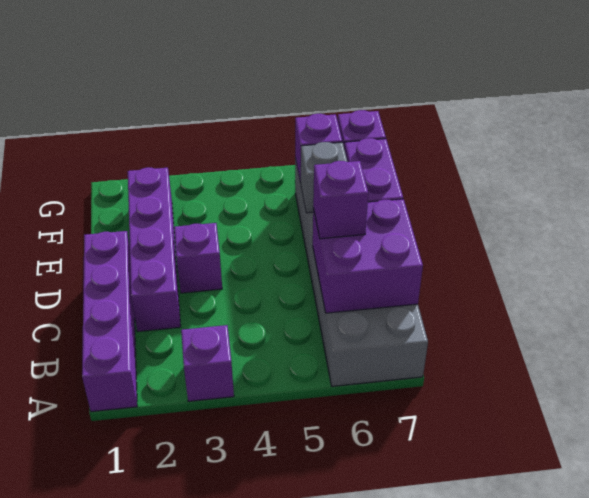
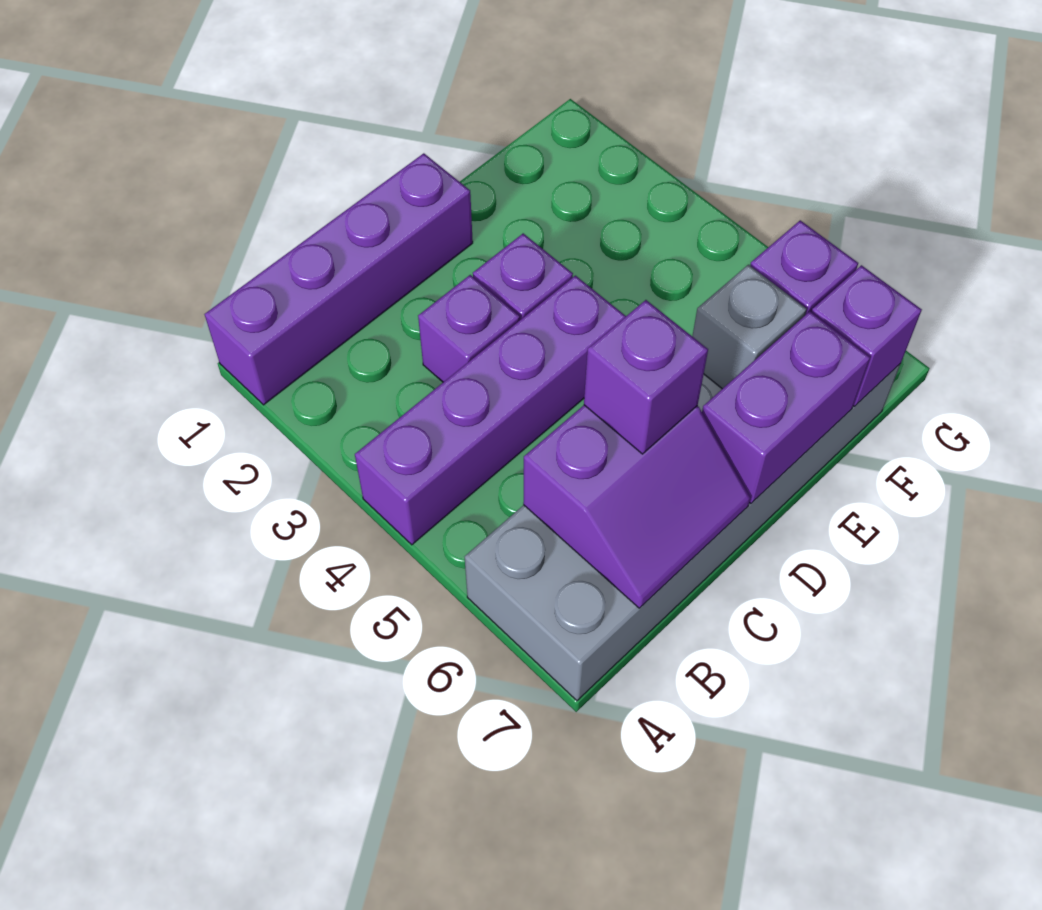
purple brick A3 level 1 -> purple brick C3 level 1
purple brick B6:C7 level 2 -> purple slope B6:C7 level 2 top 6
purple brick C2:F2 level 1 -> purple brick A4:D4 level 1

